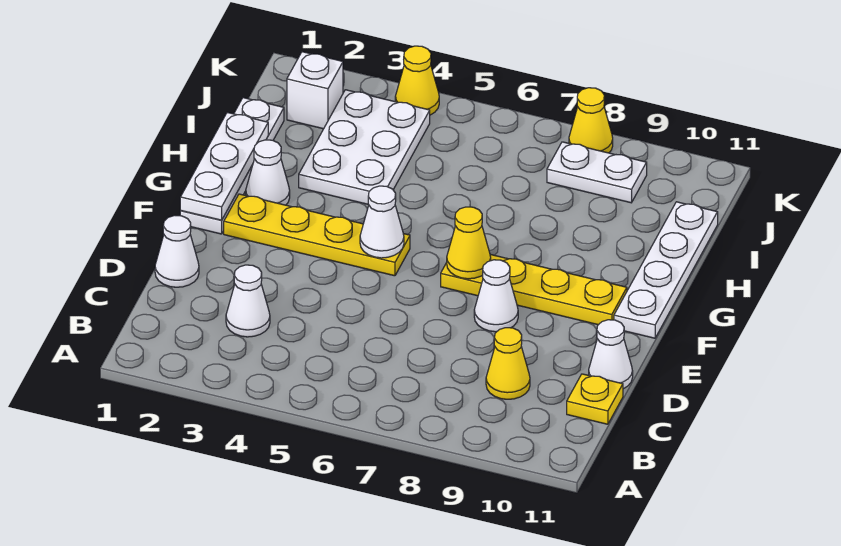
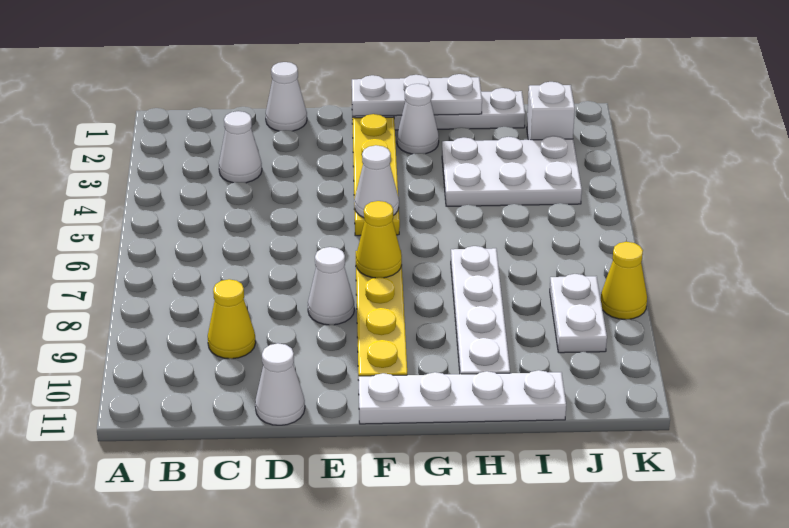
yellow plate C11 level 1 -> none
none -> white plate H7:H10 level 1
yellow cone K4 level 1 -> none

